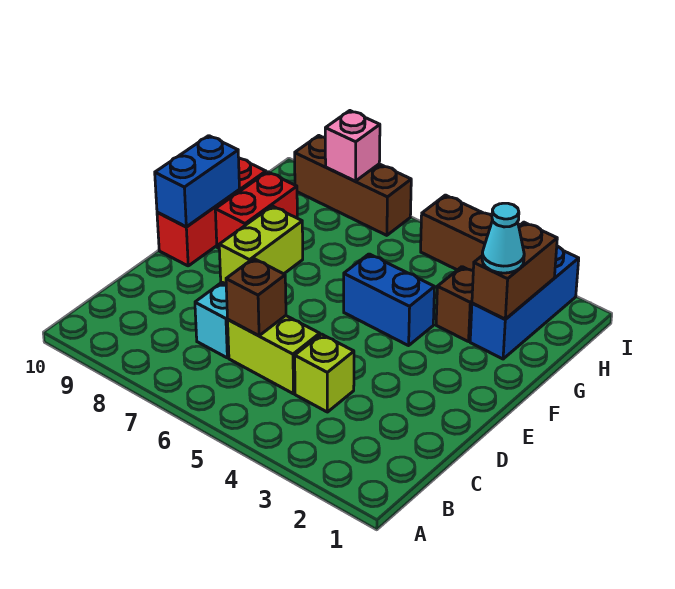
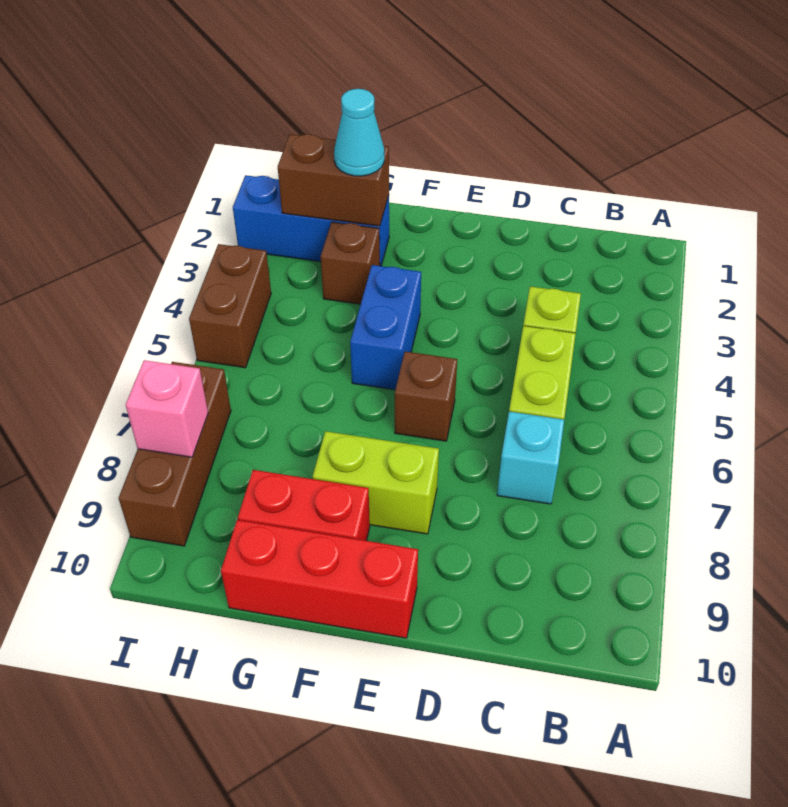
brown brick C6 level 2 -> brown brick E6 level 1
blue brick E10:F10 level 2 -> none

